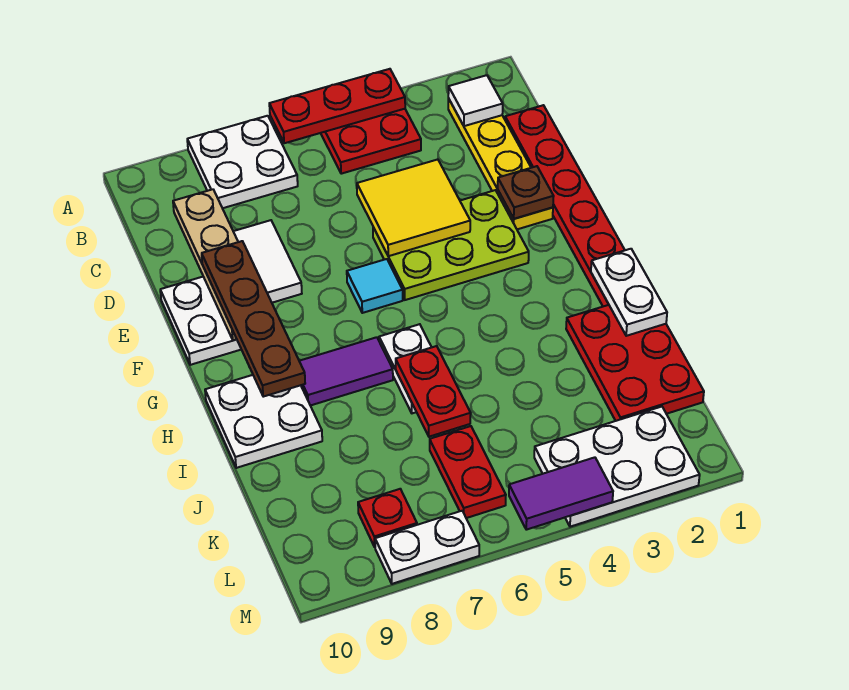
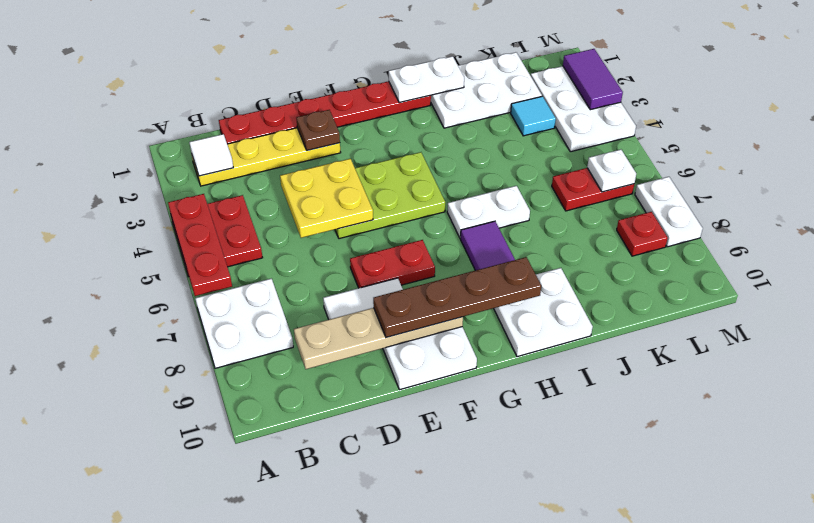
yellow tile D4:E5 level 2 -> yellow plate D4:E5 level 2
lime plate E3:F5 level 1 -> lime plate E4:G5 level 1
cyan tile F6 level 1 -> cyan tile K3 level 1
red plate I1:K2 level 1 -> white plate I1:K2 level 1
red plate I6:J6 level 2 -> red plate E7:F7 level 1
none -> white plate L6 level 2
purple tile M4:M5 level 2 -> purple tile M2:M3 level 2

